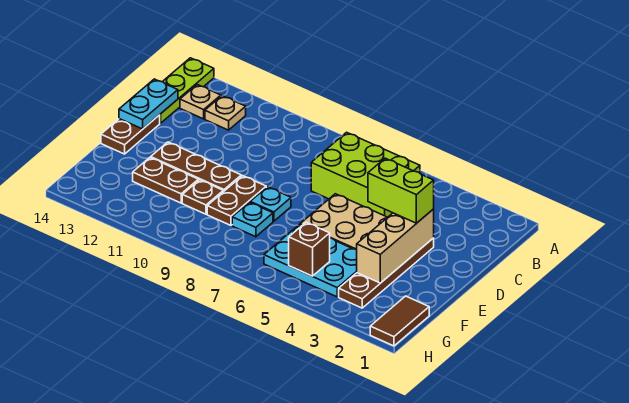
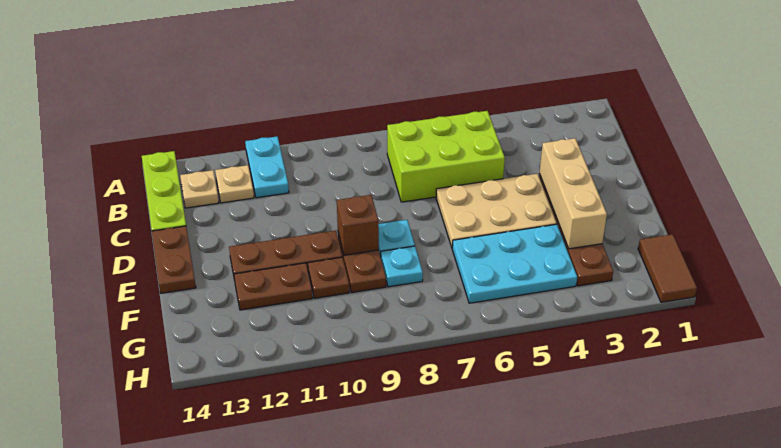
cyan plate C14:D14 level 2 -> cyan plate A11:B11 level 1
lime brick D3:D4 level 3 -> none
brown brick G5 level 2 -> brown brick E9 level 2

